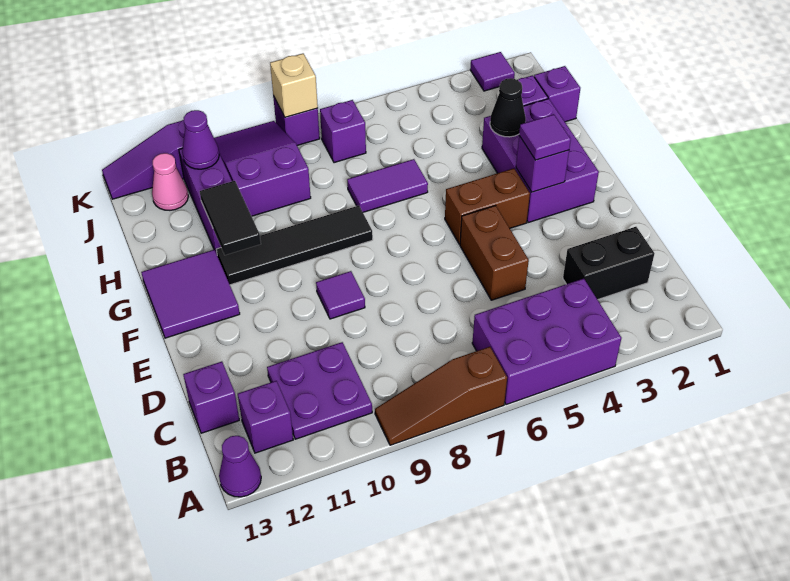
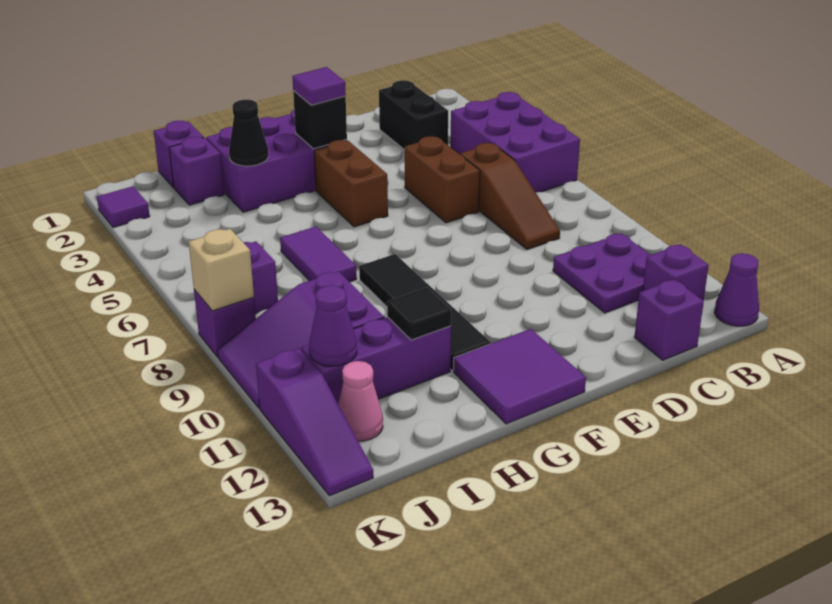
brown slope A7:A9 level 1 top 7 -> brown slope C6:C8 level 1 top 6
brown brick D5:E5 level 1 -> brown brick D5:D6 level 1
purple tile E9 level 1 -> none
purple brick F3 level 2 -> black brick F3 level 2
black tile G11:H11 level 2 -> black tile H11 level 2

